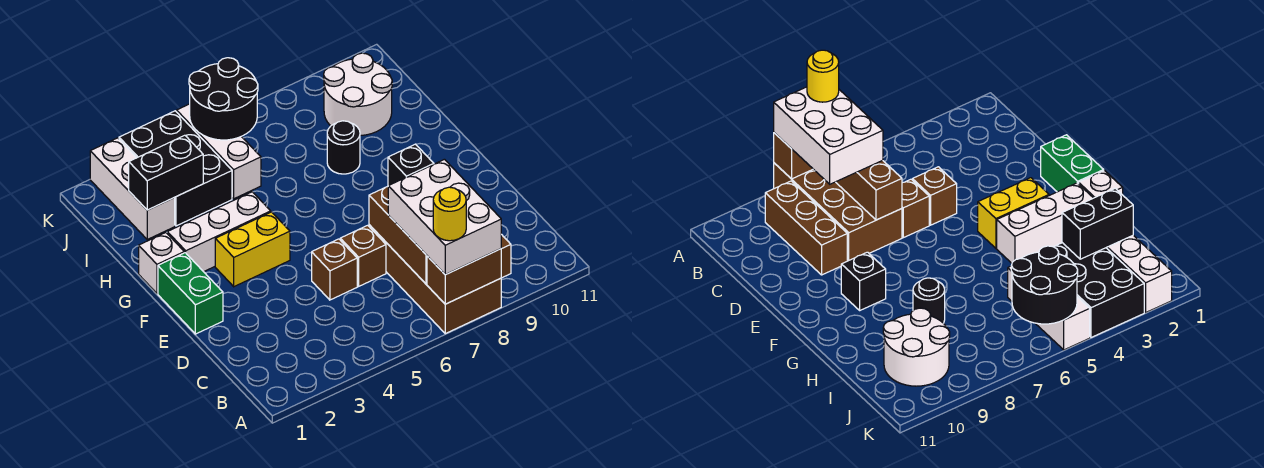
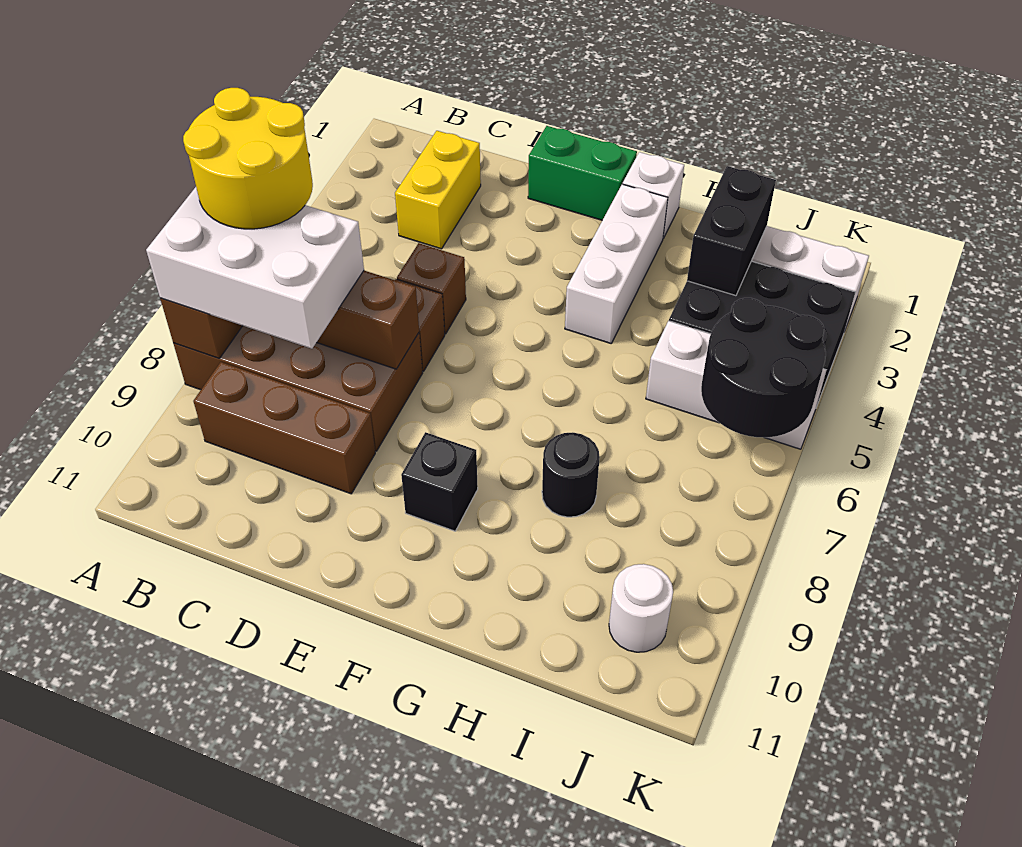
yellow round brick A7 level 4 -> yellow round brick A6:B7 level 4
yellow brick F3:F4 level 1 -> yellow brick C2:C3 level 1
white round brick I9:J10 level 1 -> white round brick J10 level 1

